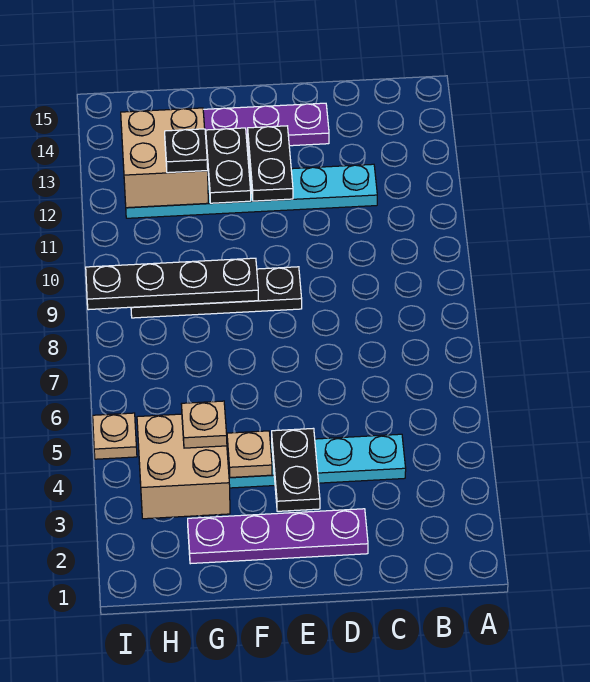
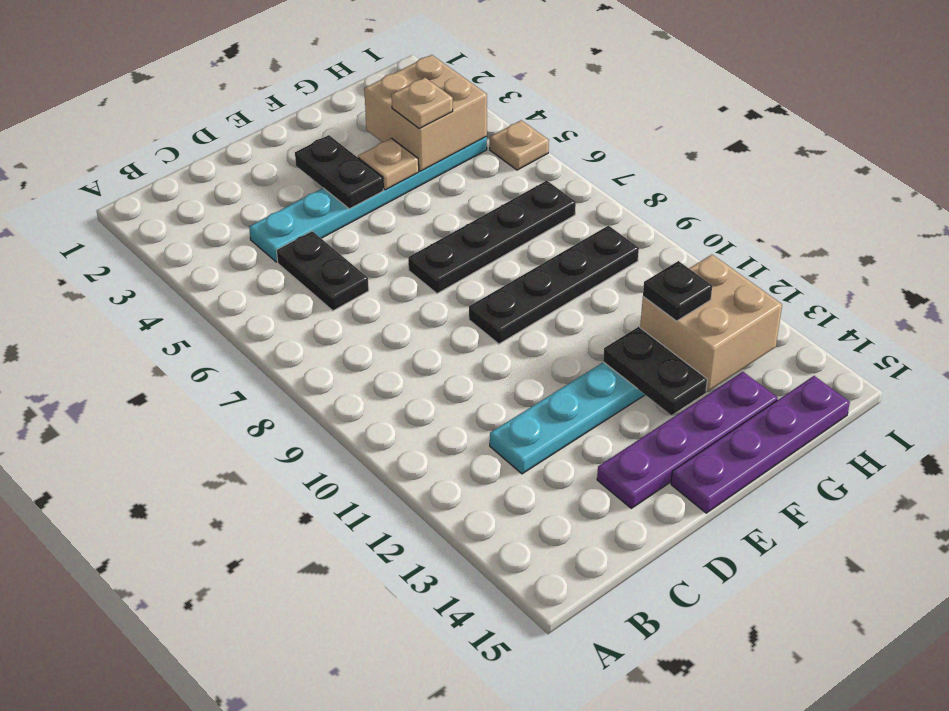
purple plate D2:G2 level 1 -> purple plate E15:H15 level 1
black plate E12:E13 level 2 -> black plate C5:C6 level 1
black plate F9:I9 level 2 -> black plate E7:H7 level 1

